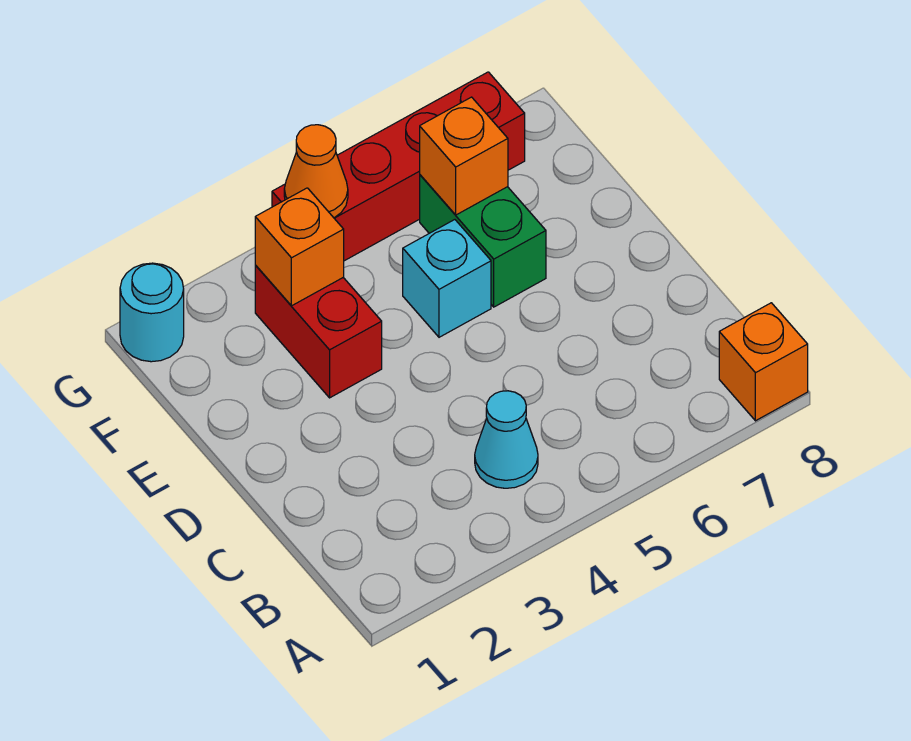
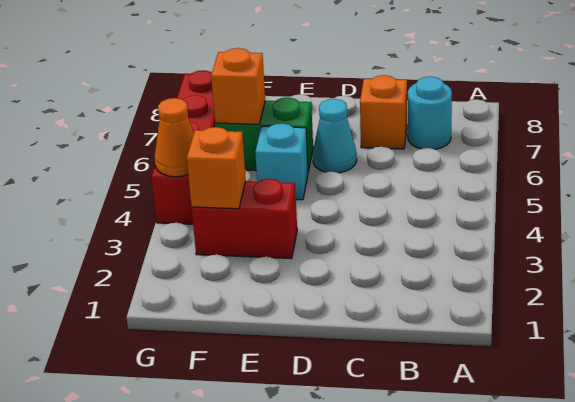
orange brick A8 level 1 -> orange brick C7 level 1
cyan cone B4 level 1 -> cyan cone D6 level 1
cyan round brick G1 level 1 -> cyan round brick B7 level 1

